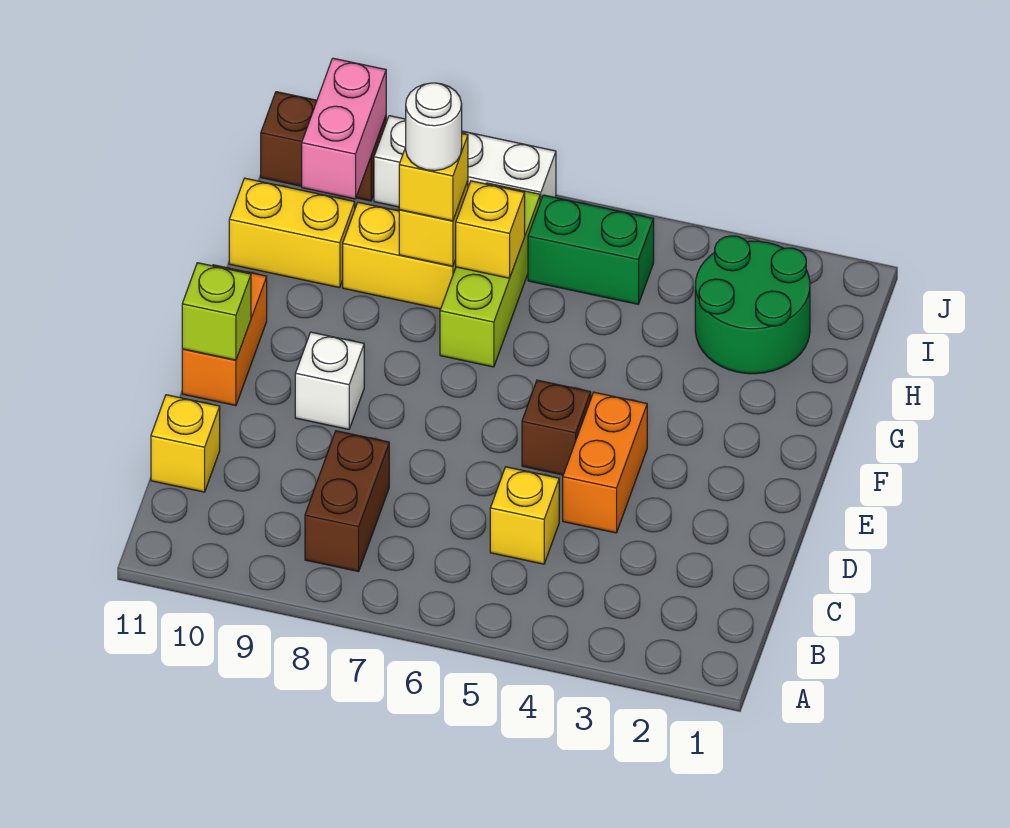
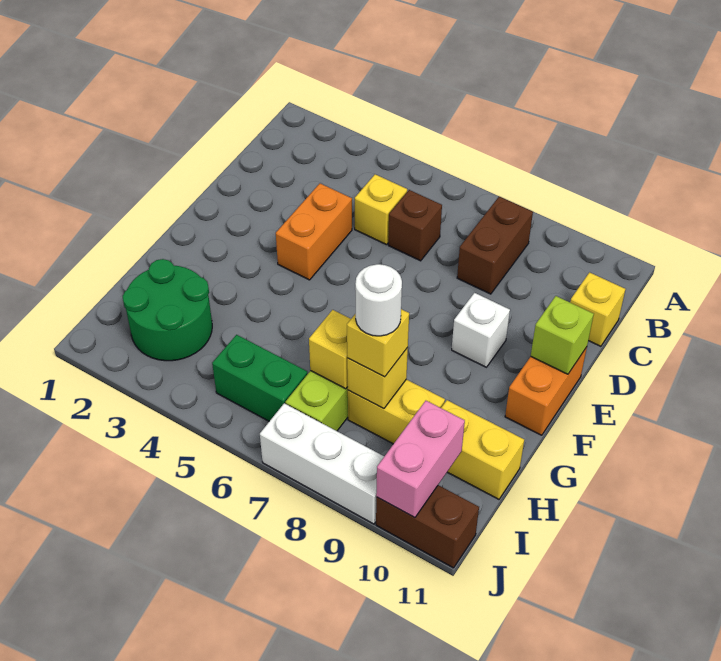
brown brick E5 level 1 -> brown brick C6 level 1

